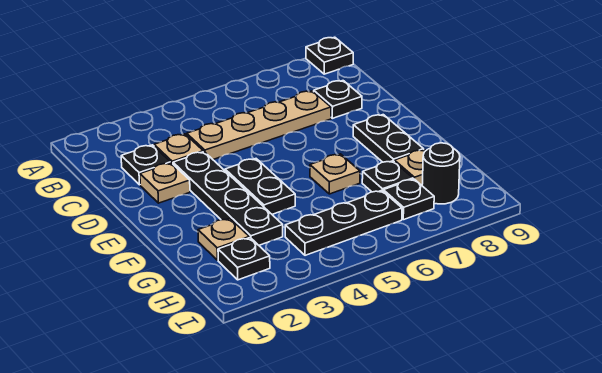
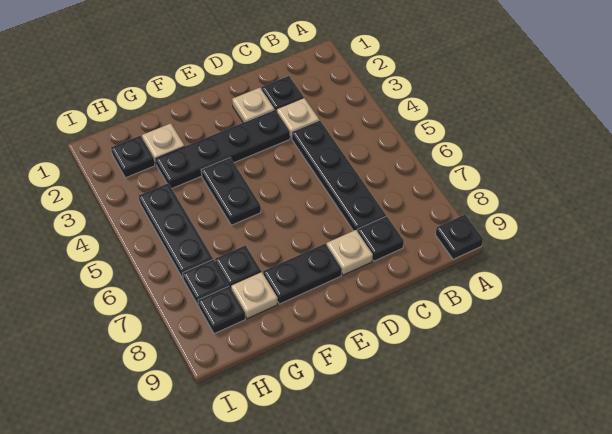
tan plate C4:C7 level 1 -> black plate C4:C7 level 1
black plate E4:F4 level 1 -> black plate F4:F5 level 1
tan plate F6 level 1 -> tan plate D8 level 1
black round brick H8 level 1 -> black plate H8 level 1

